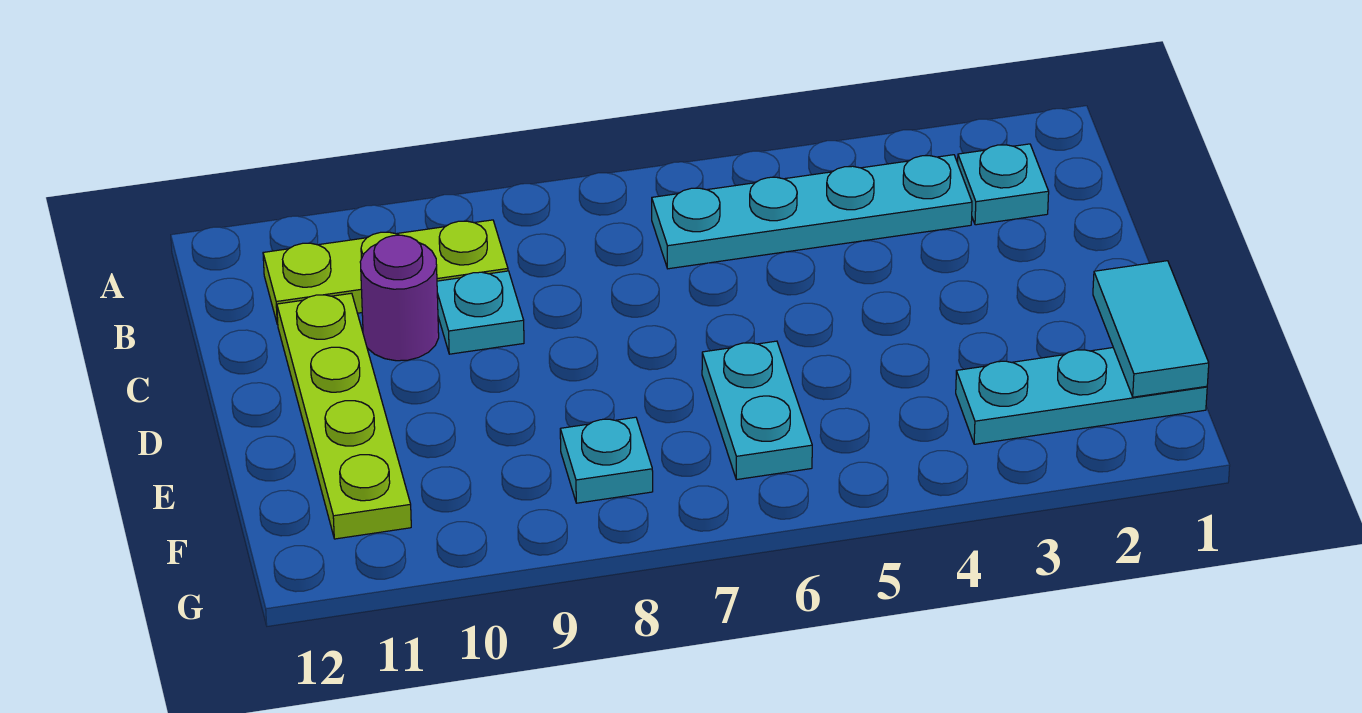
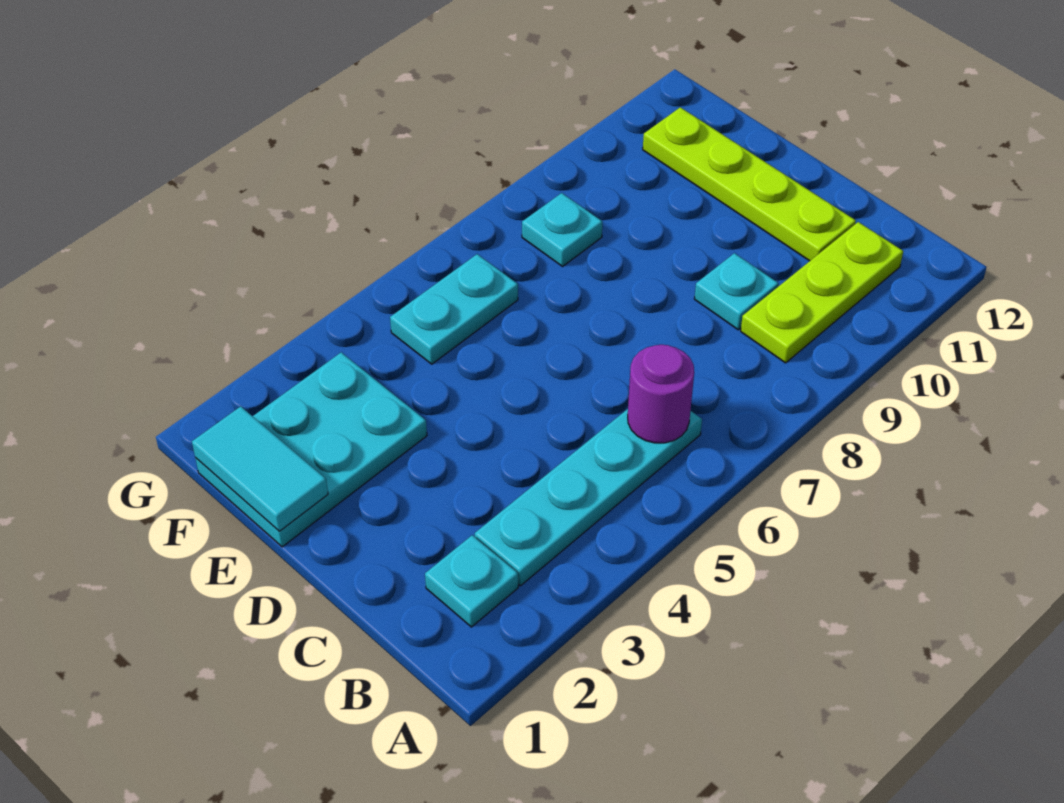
purple round brick C10 level 1 -> purple round brick B6 level 2
cyan plate E6:F6 level 1 -> cyan plate F5:F6 level 1
cyan plate F1:F3 level 1 -> cyan plate E1:F3 level 1

